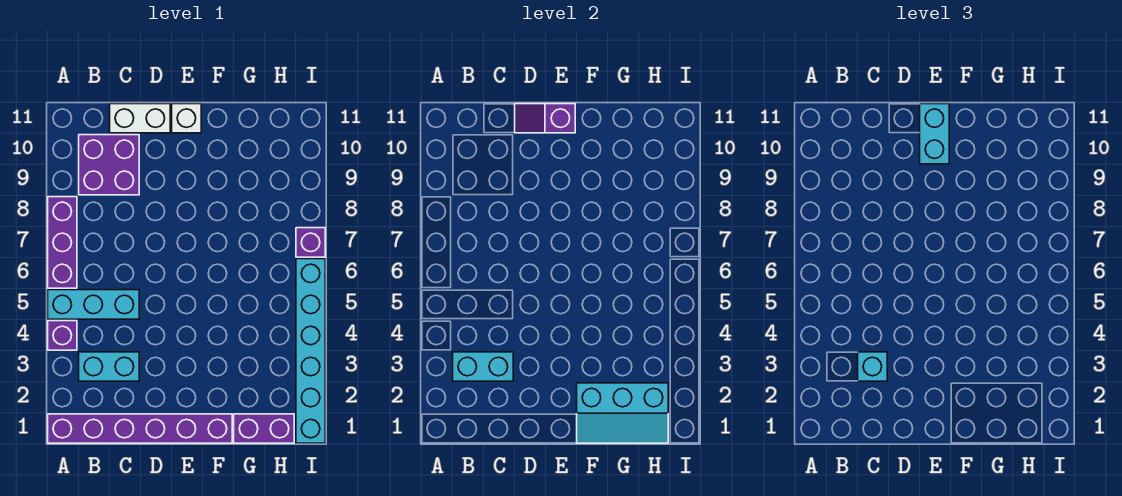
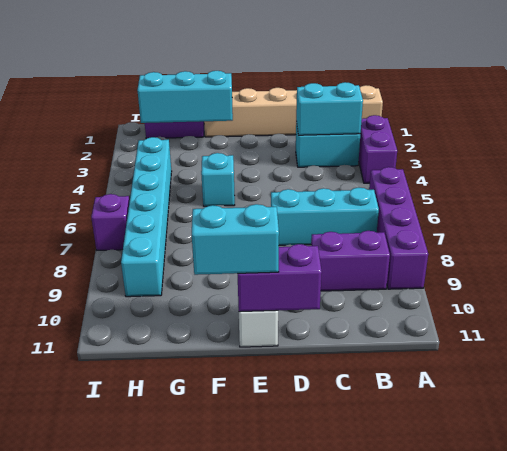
purple brick A1:F1 level 1 -> tan brick A1:F1 level 1
purple brick A4 level 1 -> purple brick A3:A4 level 1
cyan brick A5:C5 level 1 -> cyan brick B7:D7 level 1
purple brick A6:A8 level 1 -> purple brick A6:A9 level 1
purple brick B9:C10 level 1 -> purple brick B9:C9 level 1
cyan brick C3 level 3 -> cyan brick F5 level 1
white brick C11:D11 level 1 -> none
purple slope D11:E11 level 2 top E -> purple brick D11:E11 level 2
cyan brick E10:E11 level 3 -> cyan brick E11:F11 level 3
cyan brick I1:I6 level 1 -> cyan brick H4:H9 level 1

